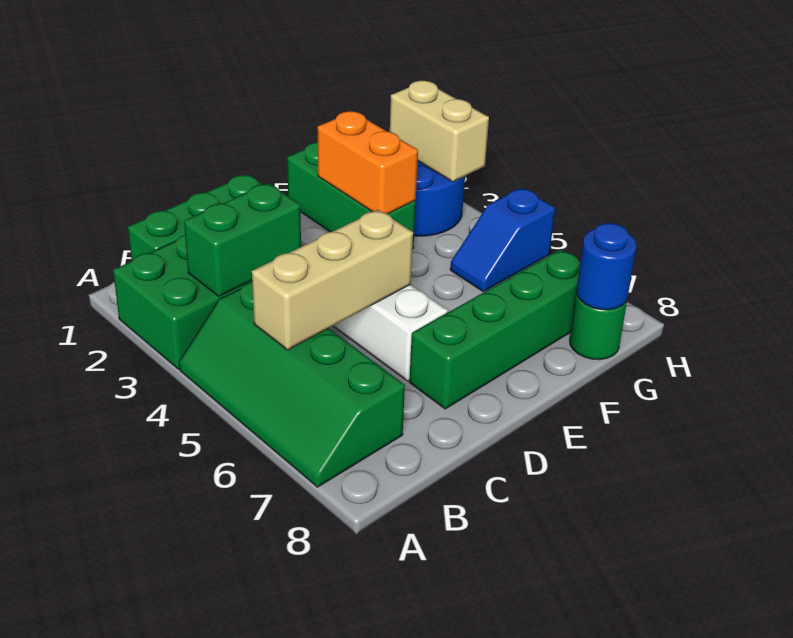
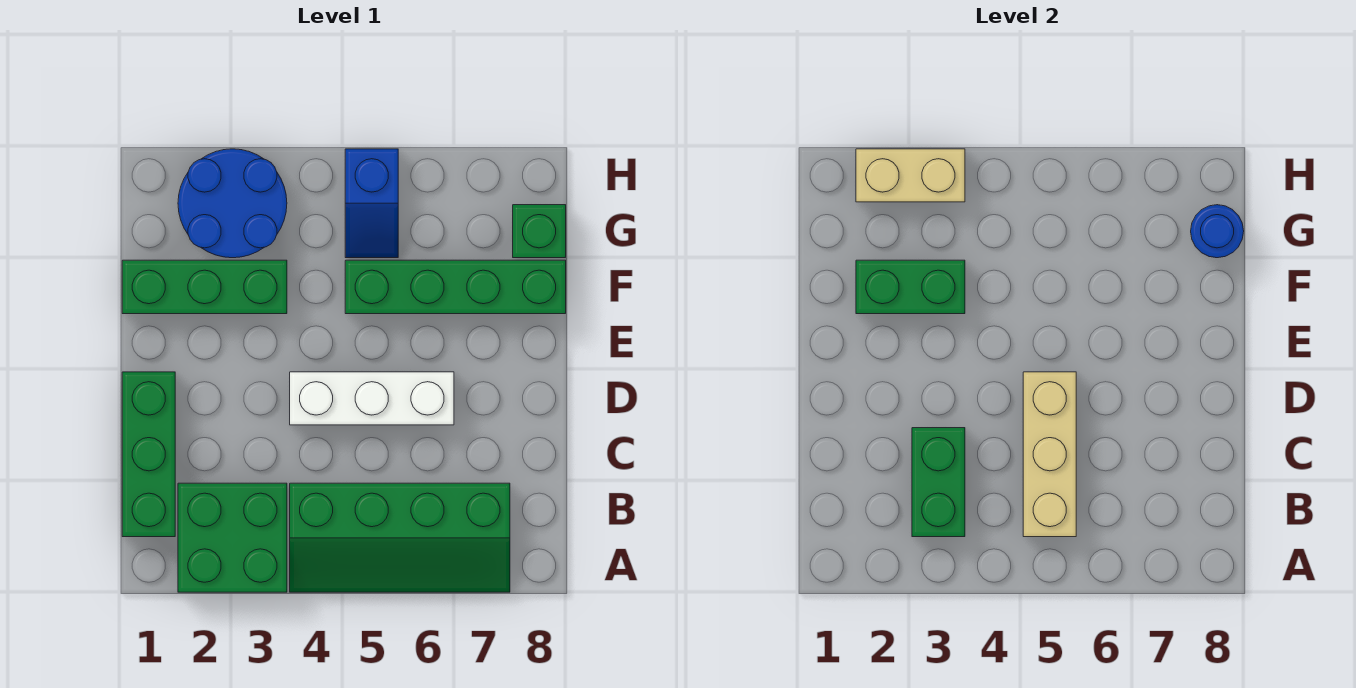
green brick D7:G7 level 1 -> green brick F5:F8 level 1
orange brick F2:F3 level 2 -> green brick F2:F3 level 2
green round brick G8 level 1 -> green brick G8 level 1

